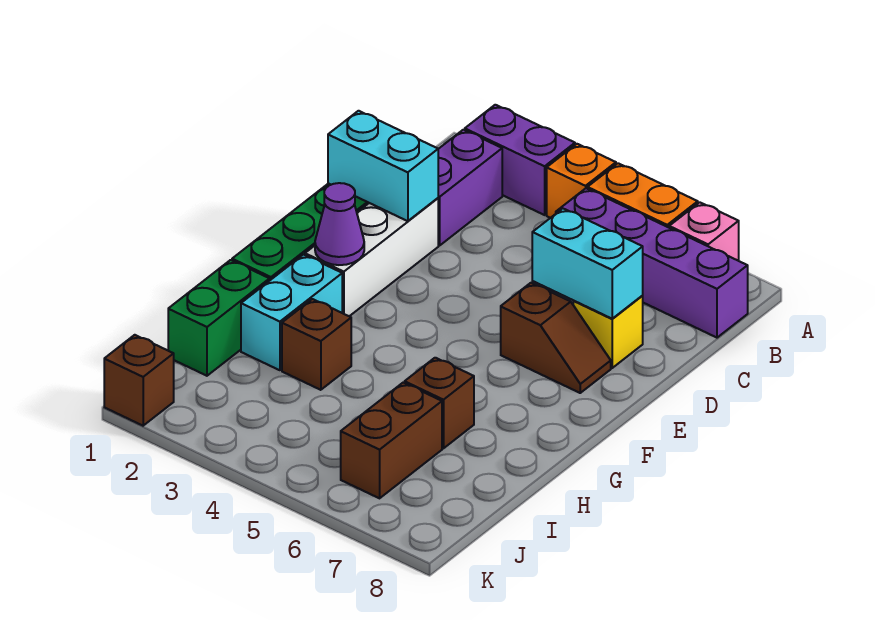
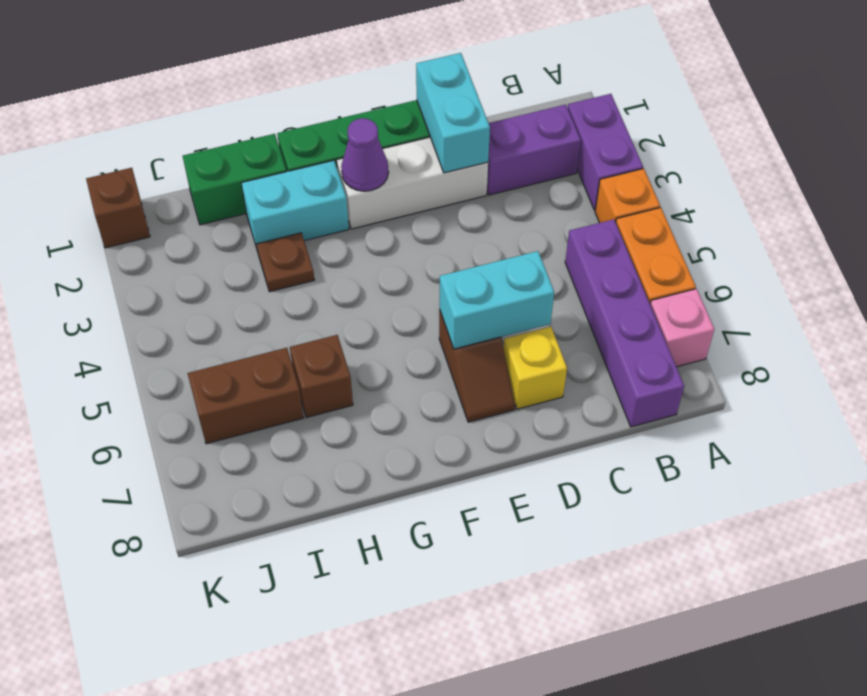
cyan brick D6:D7 level 2 -> cyan brick D6:E6 level 2
brown brick H3 level 1 -> brown plate H3 level 1

